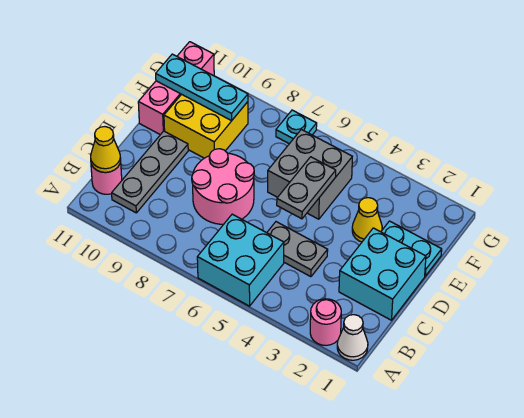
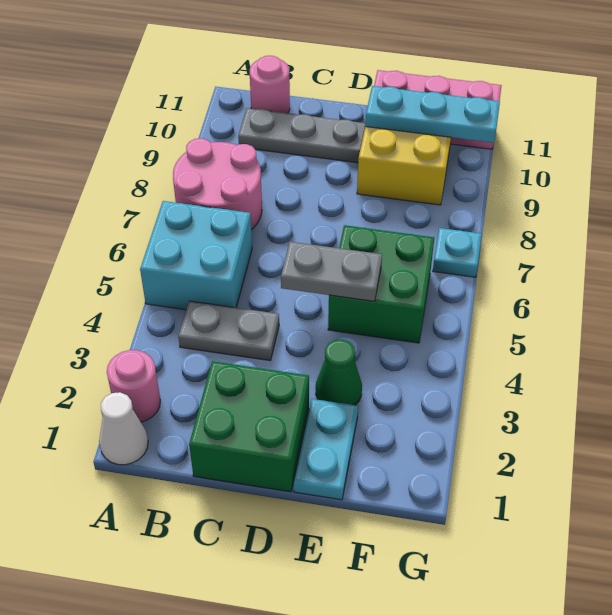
yellow cone B11 level 2 -> none
cyan brick C1:D2 level 1 -> green brick C1:D2 level 1
grey plate C4:C5 level 1 -> grey plate B4:C4 level 1
pink round brick C7:D8 level 1 -> pink round brick A7:B8 level 1
yellow cone E3 level 1 -> green cone E3 level 1
grey brick E5:F6 level 1 -> green brick E5:F6 level 1
cyan plate F9:F11 level 2 -> cyan plate E10:G10 level 2

